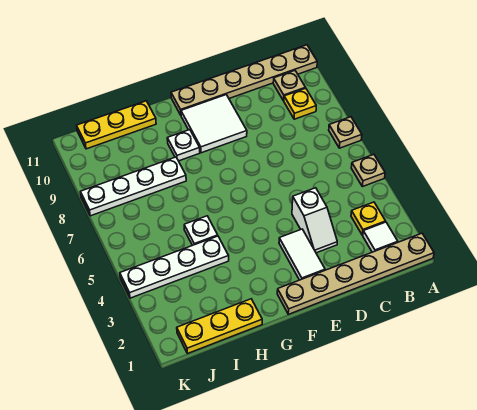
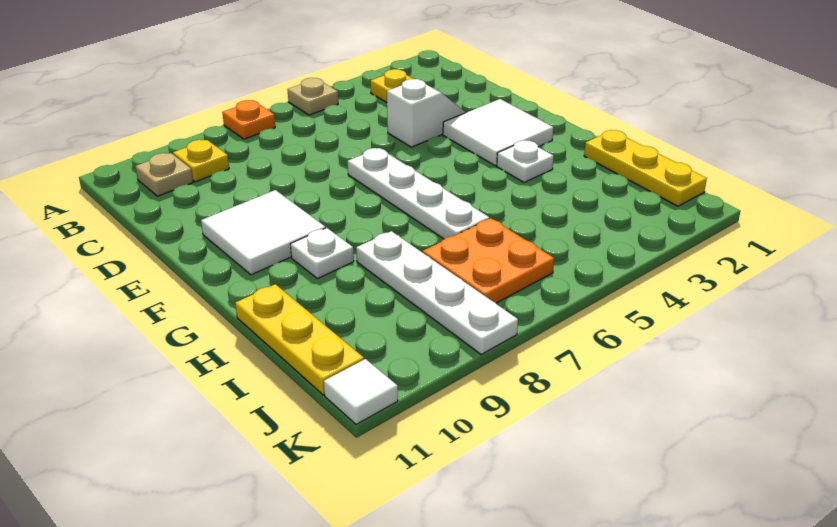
tan plate A1:F1 level 1 -> none
tan plate A7 level 1 -> orange plate A7 level 1
tan plate A11:F11 level 1 -> none
white tile B2 level 1 -> white tile K11 level 1
white tile E2:E3 level 1 -> white tile E2:F3 level 1
white plate H4:K4 level 1 -> white plate E6:H6 level 1
white plate H5 level 1 -> white plate G3 level 1
none -> orange plate I6:J7 level 1

